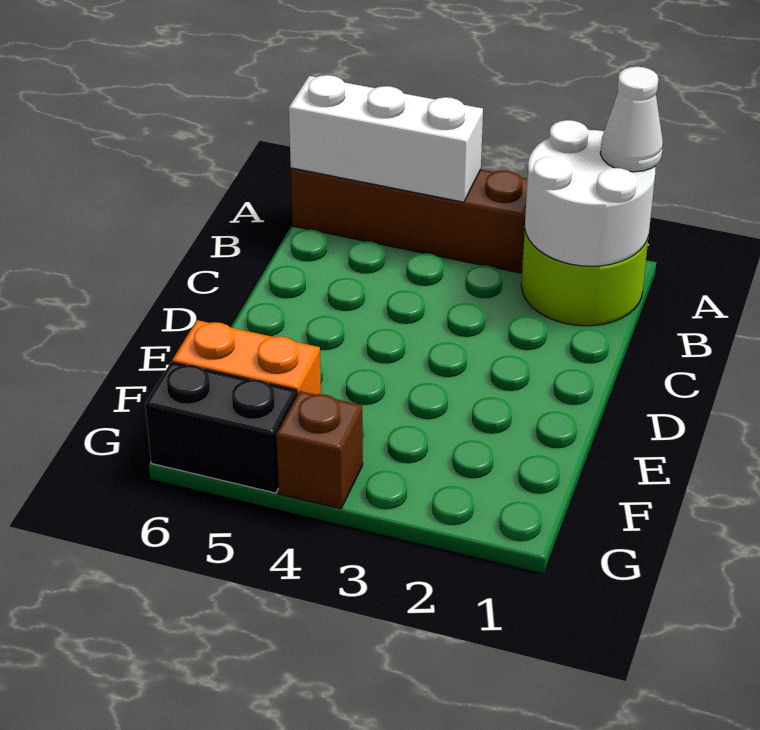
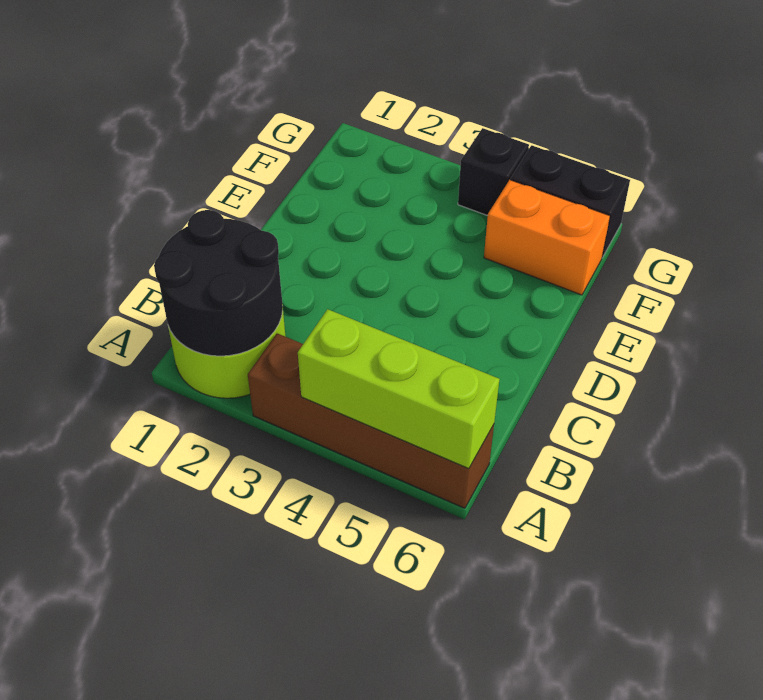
white round brick A1:B2 level 2 -> black round brick A1:B2 level 2
white cone A1 level 3 -> none
white brick A4:A6 level 2 -> lime brick A4:A6 level 2
brown brick G4 level 1 -> black brick G4 level 1

